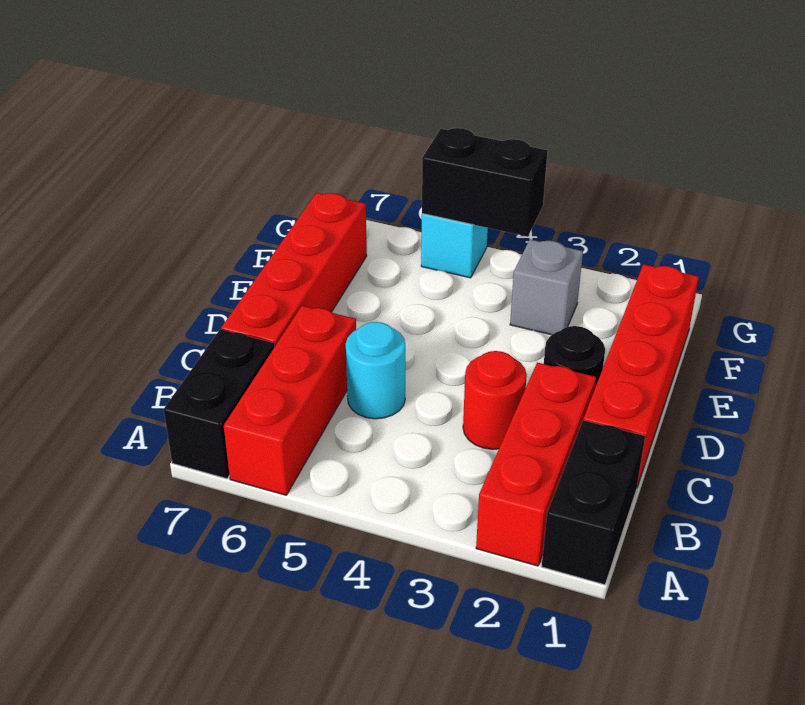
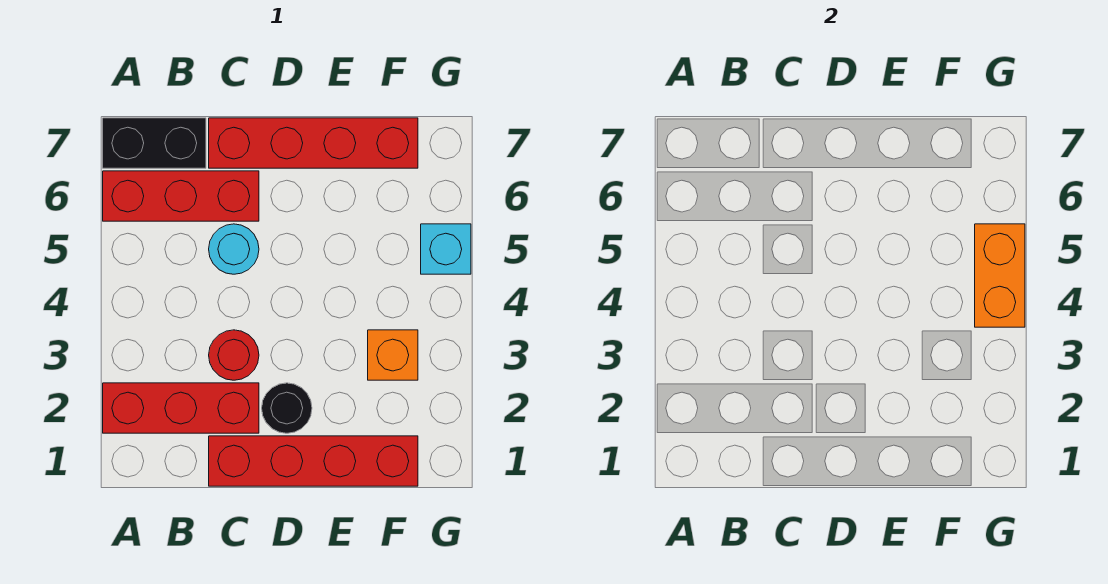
black brick A1:B1 level 1 -> none
grey brick F3 level 1 -> orange brick F3 level 1
black brick G4:G5 level 2 -> orange brick G4:G5 level 2

